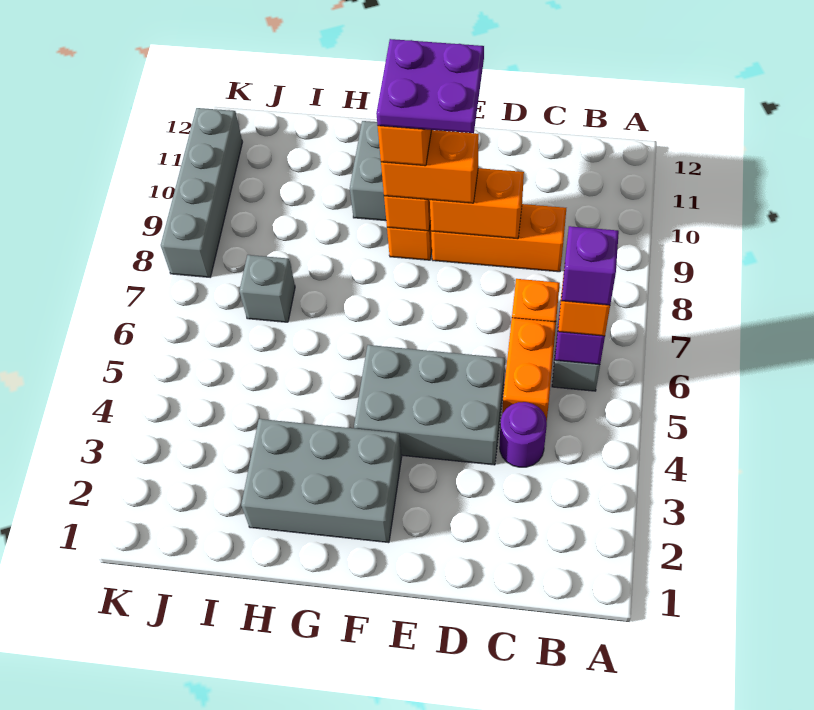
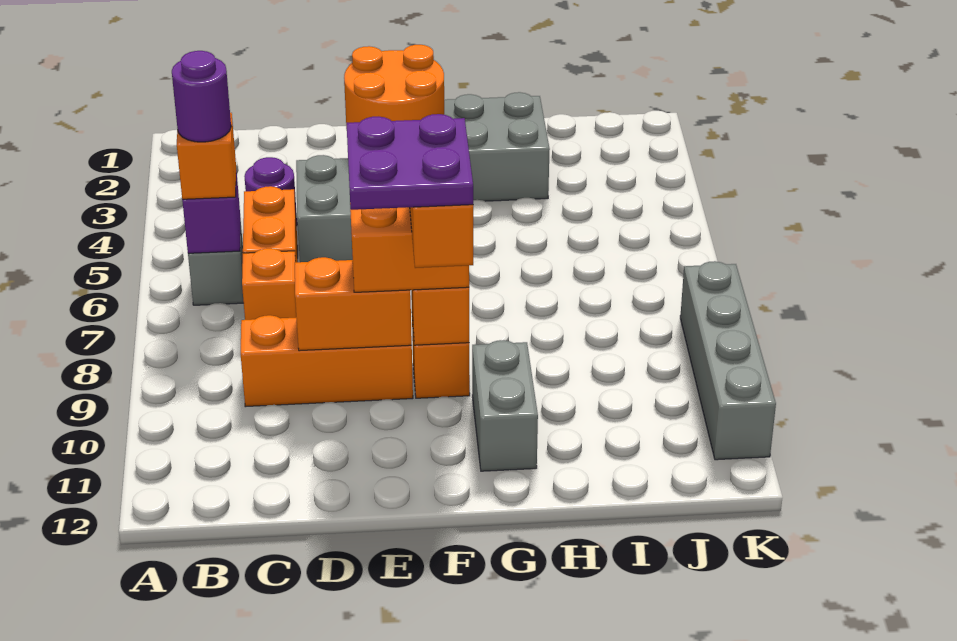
purple brick B6 level 4 -> purple round brick B6 level 4
none -> orange round brick E2:F3 level 2
grey brick I7 level 1 -> none

